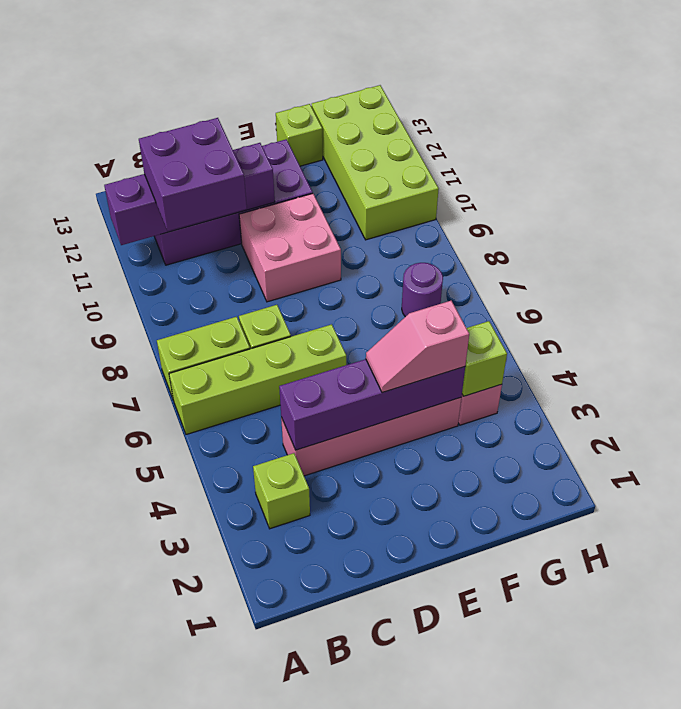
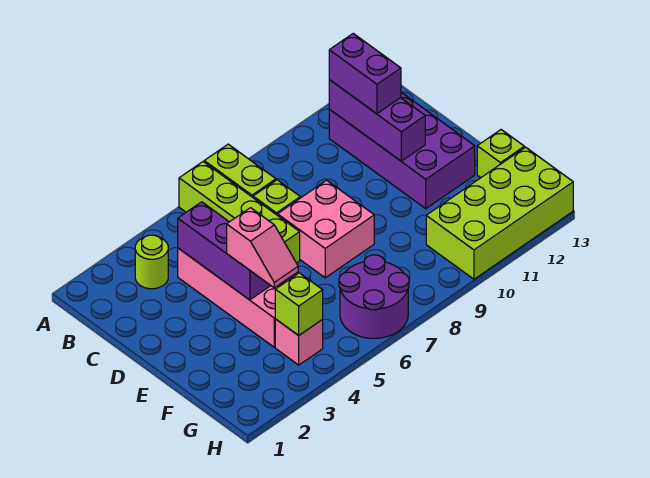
purple brick A11:D11 level 2 -> purple brick B11:D11 level 2
lime brick B3 level 1 -> lime round brick B3 level 1
purple brick B10:C11 level 3 -> purple brick B11:C11 level 3
purple brick C4:F4 level 2 -> purple brick C4:E4 level 2
pink brick D9:E10 level 1 -> pink brick D7:E8 level 1
pink slope E4:F4 level 3 top F -> pink slope E4:F4 level 3 top E
purple round brick G7 level 1 -> purple round brick G6:H7 level 1

